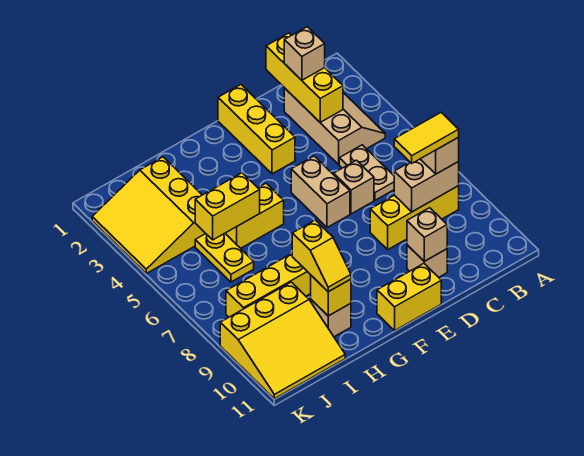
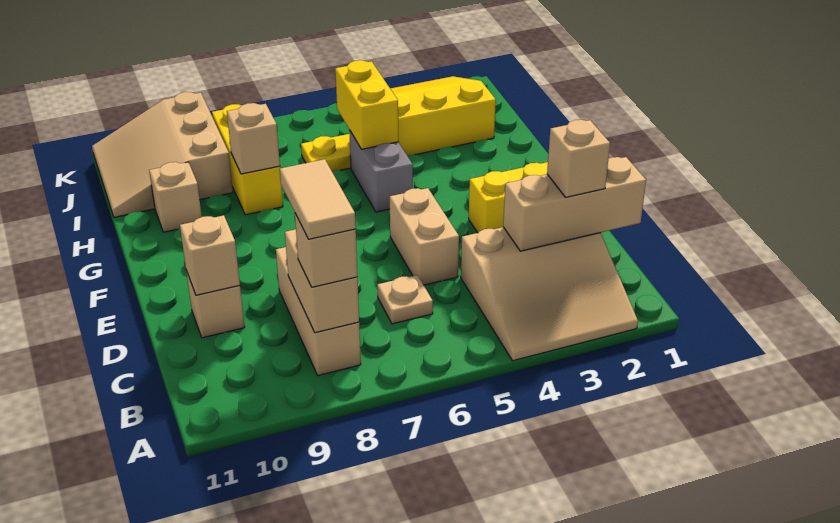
tan slope B2:C4 level 1 top C -> tan slope A2:C4 level 1 top C
yellow brick B8:D8 level 1 -> tan brick B8:D8 level 1
yellow tile B8:C8 level 4 -> tan tile B8:C8 level 4
yellow brick C1:C3 level 2 -> tan brick C1:C3 level 2
tan plate C5:C6 level 1 -> tan plate C6 level 1
tan brick D6 level 1 -> tan brick H8 level 2
tan brick E5:E6 level 1 -> tan brick D5:E5 level 1
yellow brick E11:F11 level 1 -> none
yellow brick G5:H5 level 1 -> grey brick G5:H5 level 1
yellow slope H9:H10 level 3 top 9 -> none
yellow brick H10 level 2 -> none
yellow slope I9:K11 level 1 top 9 -> tan slope I9:K11 level 1 top 9

